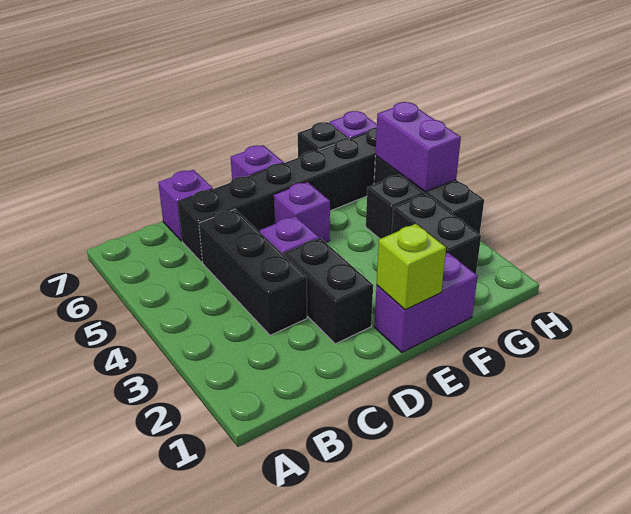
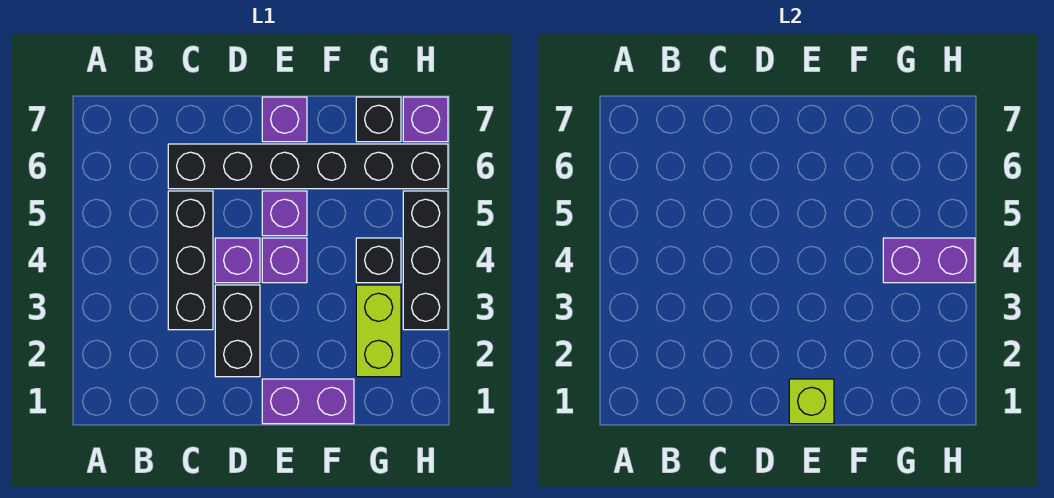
purple brick C7 level 1 -> purple brick E4 level 1
black brick G2:G3 level 1 -> lime brick G2:G3 level 1
purple brick H4:H5 level 2 -> purple brick G4:H4 level 2

